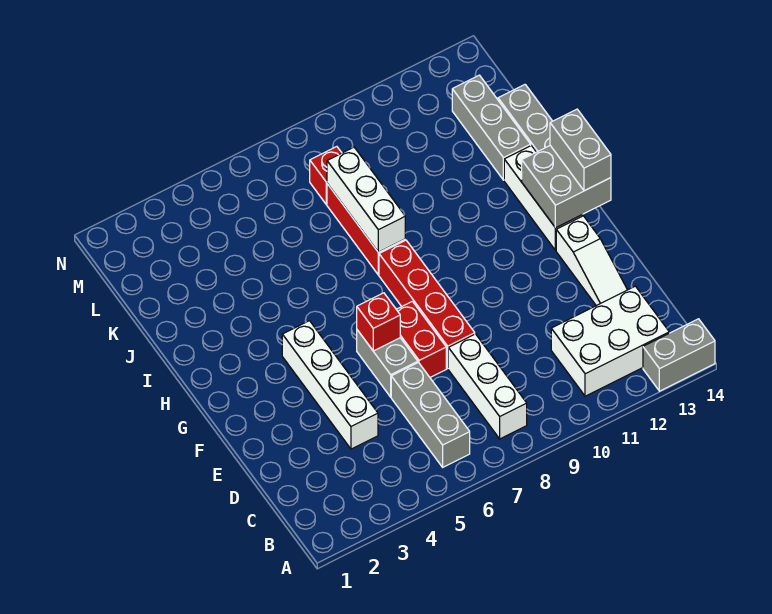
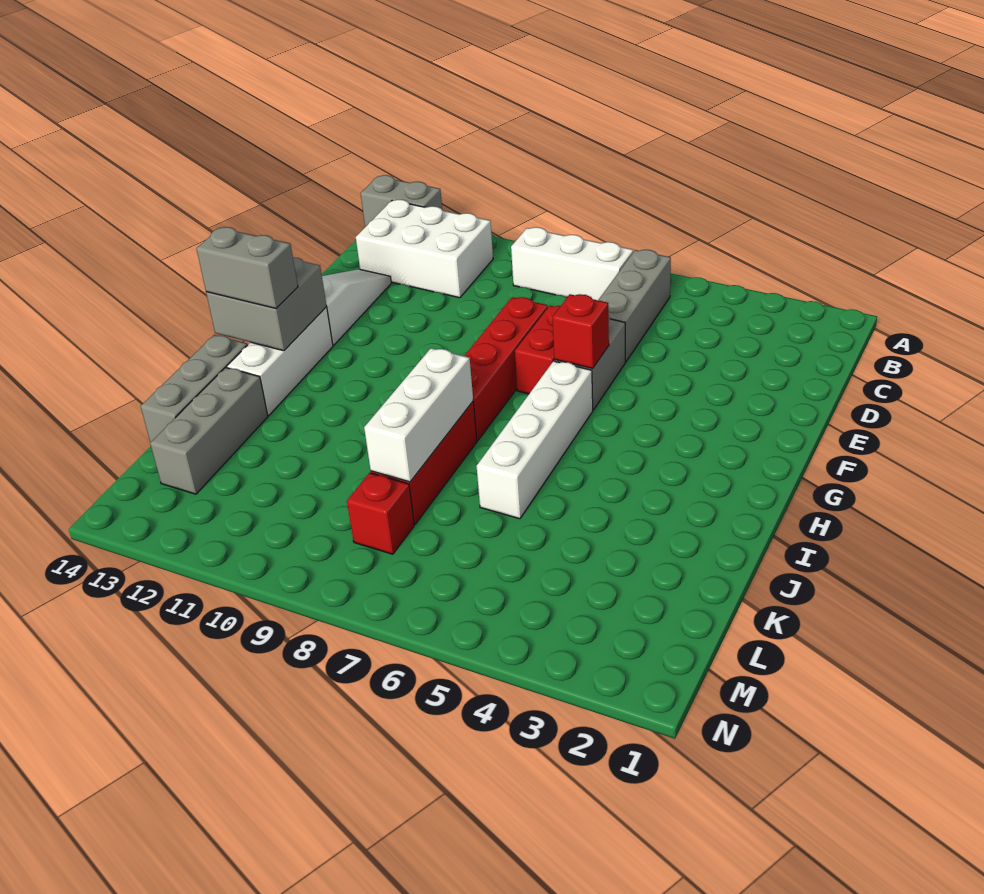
white brick B8:D8 level 1 -> white brick B7:B9 level 1
white brick D4:G4 level 1 -> white brick G6:J6 level 1
grey brick G14:H14 level 3 -> grey brick H13:H14 level 3

